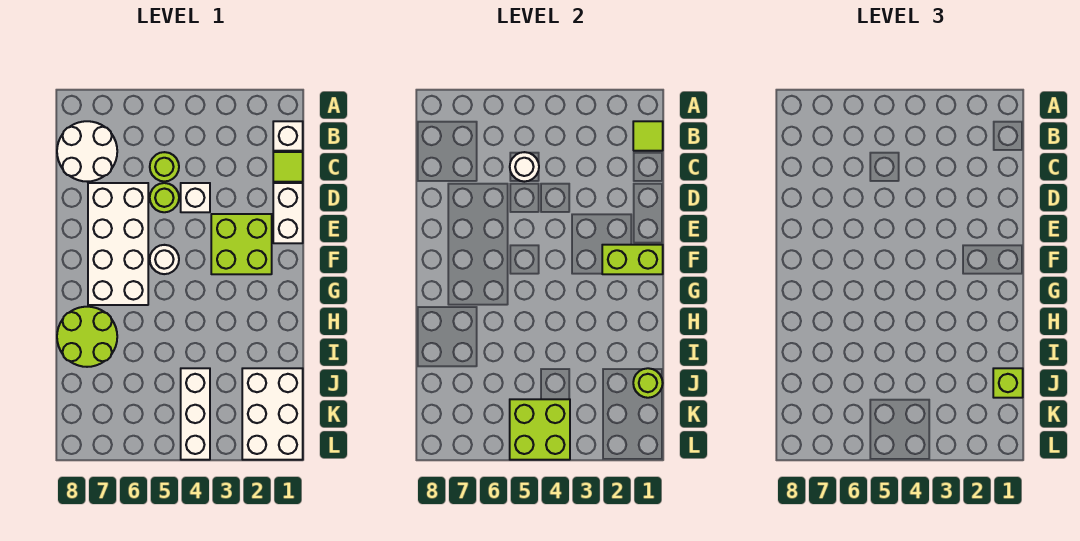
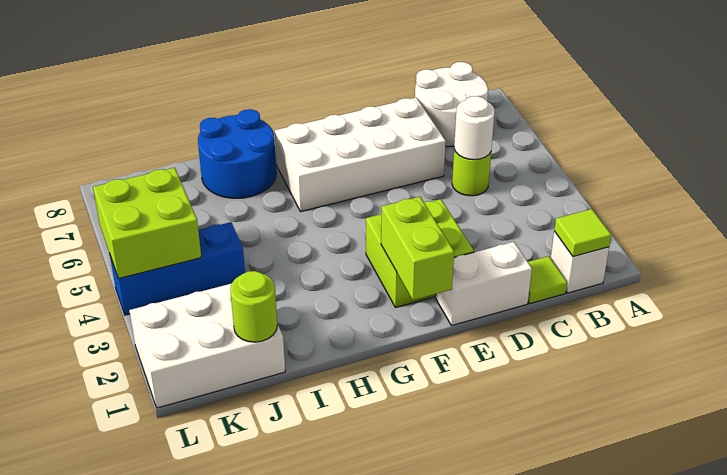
white brick D4 level 1 -> none
lime round brick D5 level 1 -> none
white round brick F5 level 1 -> none
lime round brick H7:I8 level 1 -> blue round brick H7:I8 level 1
lime brick J1 level 3 -> none
white brick J4:L4 level 1 -> blue brick J4:L4 level 1

